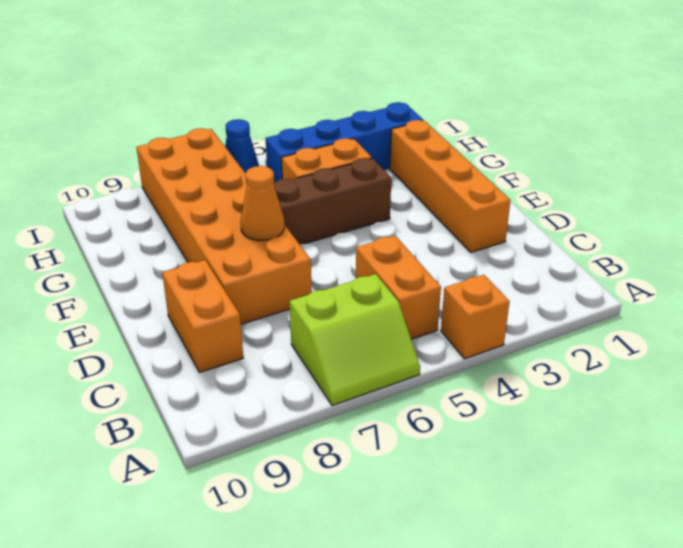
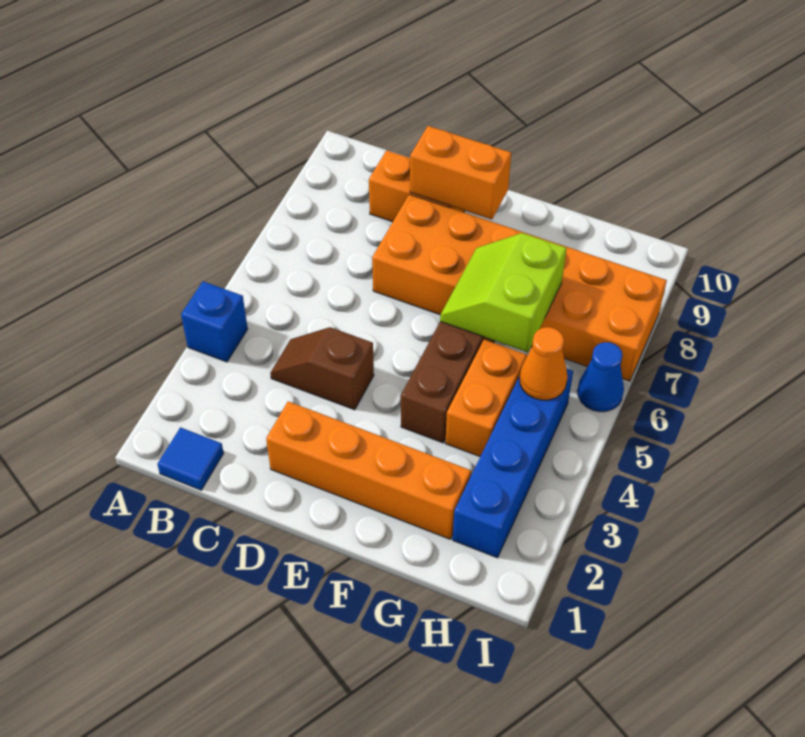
orange brick A4 level 1 -> blue brick A4 level 1
lime slope A6:B7 level 1 top B -> lime slope F6:G7 level 2 top G
none -> blue tile B1 level 1
orange brick B5:C5 level 1 -> orange brick D9:E9 level 2
none -> brown slope C4:D4 level 1 top D
orange cone E7 level 2 -> orange cone H5 level 2

